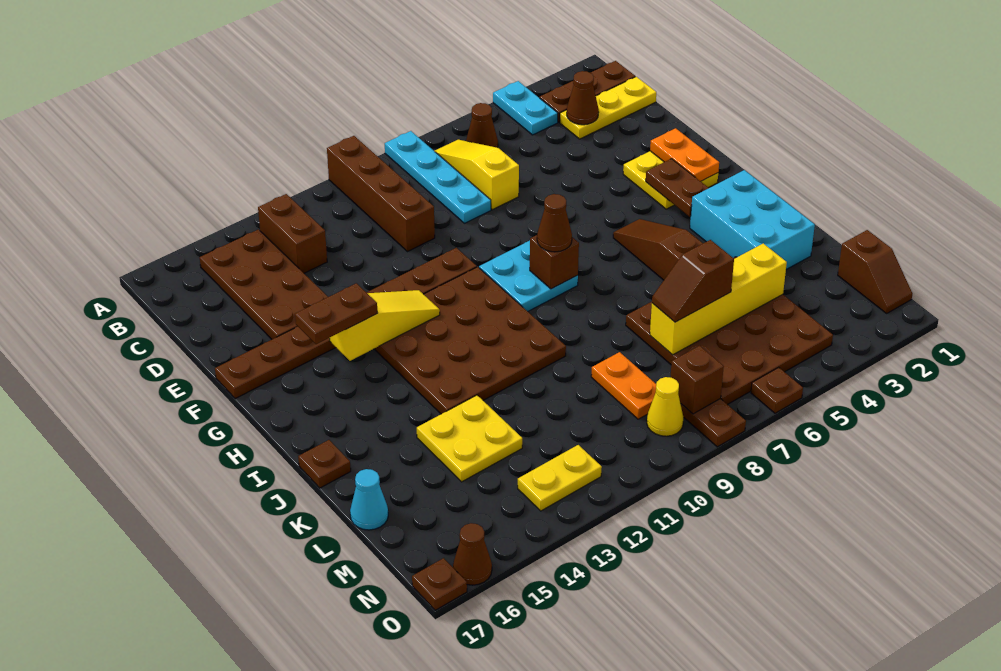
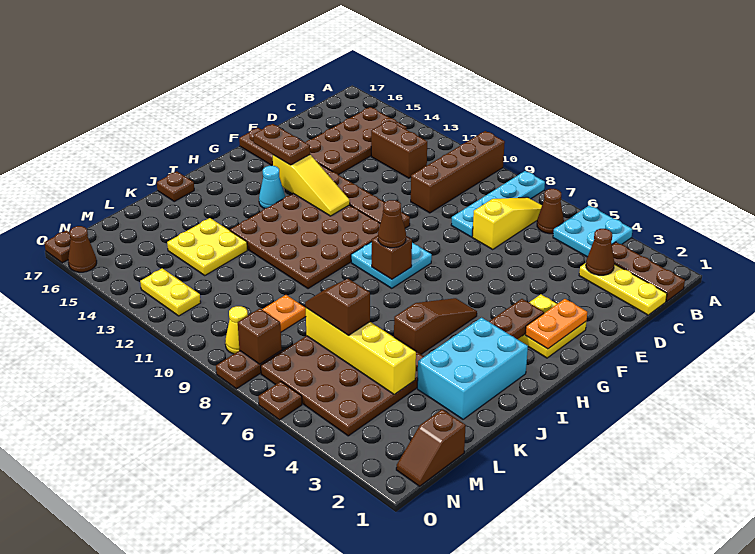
cyan plate A4:B4 level 1 -> cyan plate A4:B5 level 1
brown brick B13:C13 level 1 -> brown brick C12:C13 level 1
cyan cone L17 level 1 -> cyan cone H14 level 1

